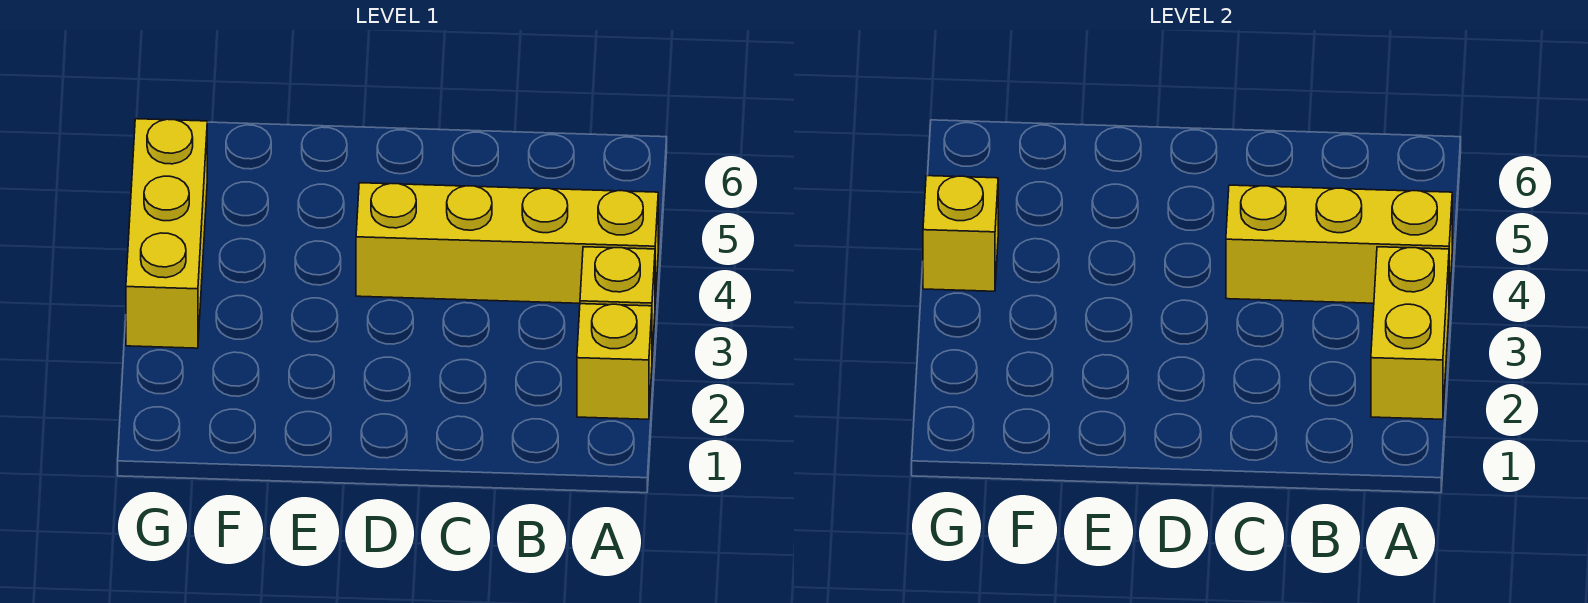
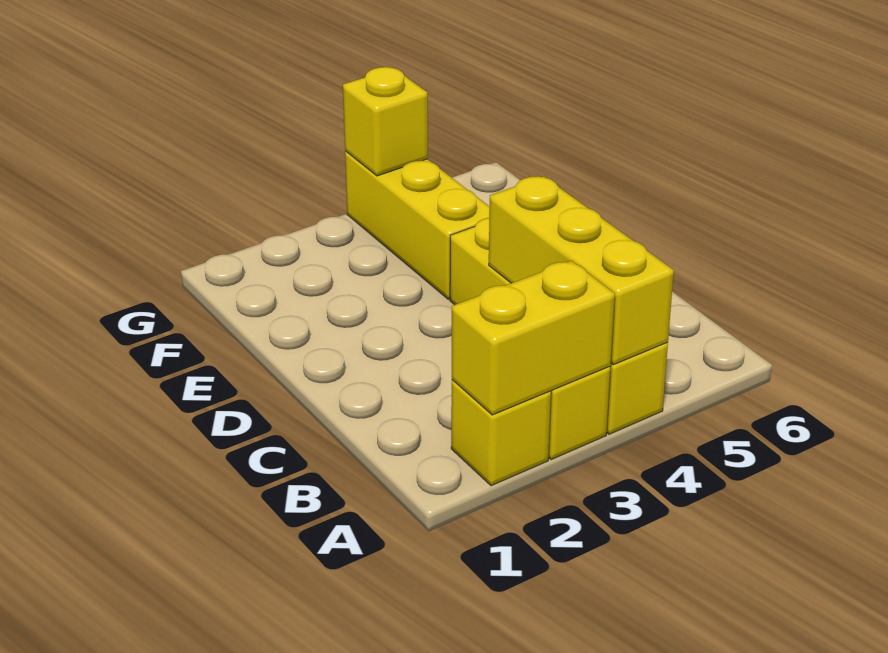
yellow brick G3:G5 level 1 -> yellow brick E4:G4 level 1

